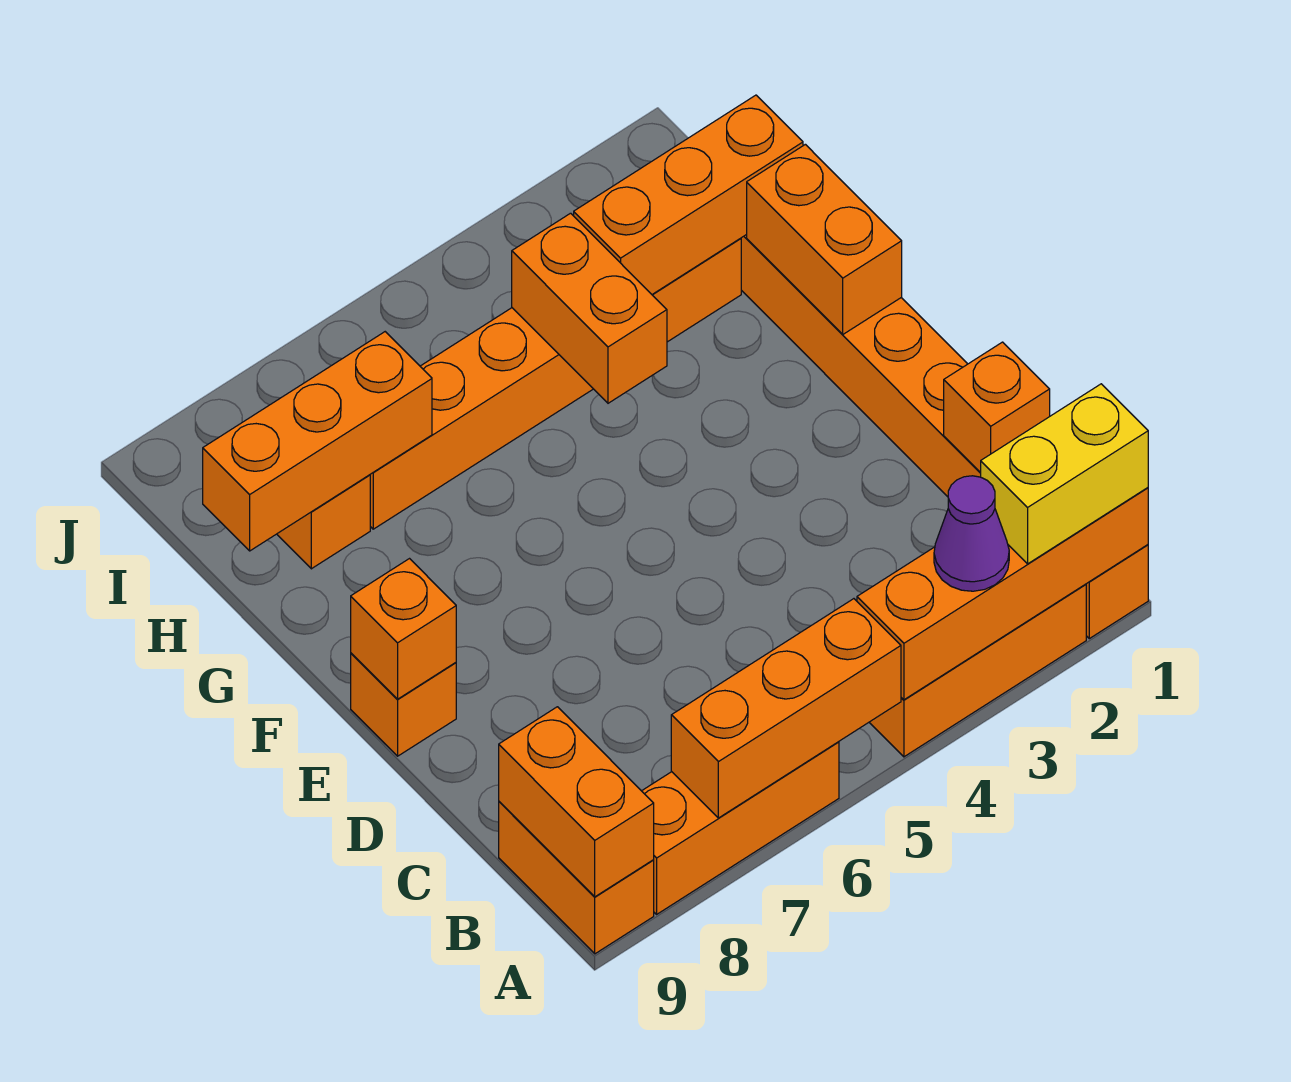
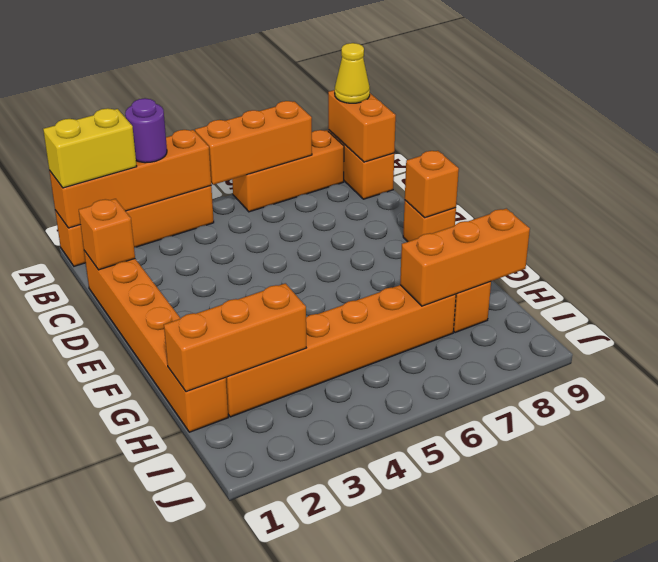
purple cone A3 level 3 -> purple round brick A3 level 3
none -> yellow cone A9 level 3
orange brick F1:G1 level 2 -> none
orange brick G4:H4 level 2 -> none

